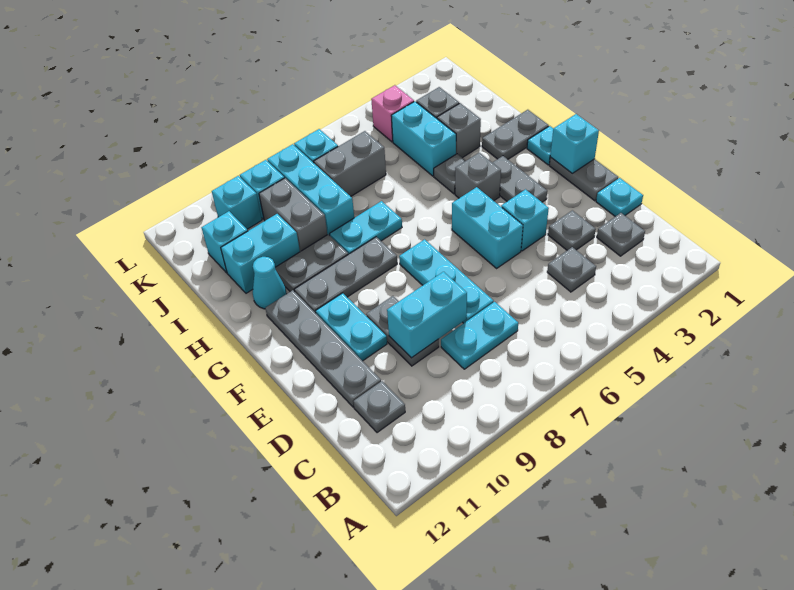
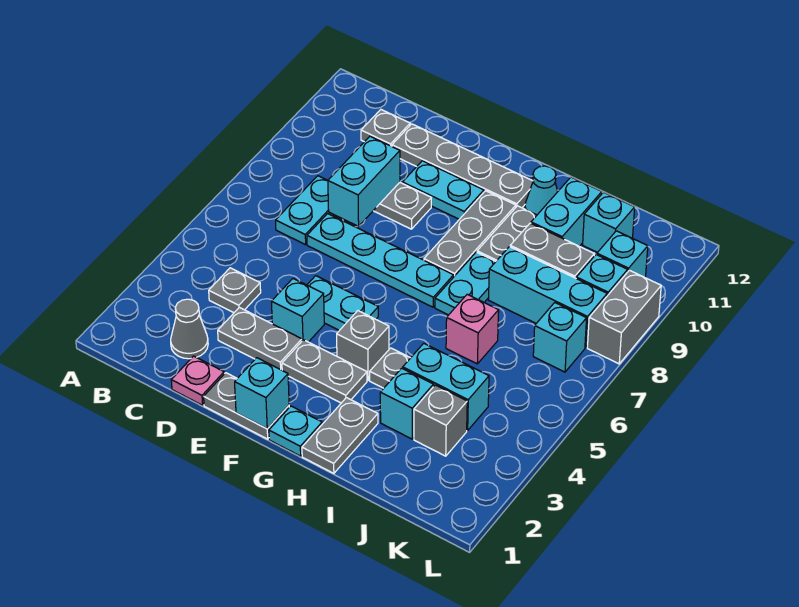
grey plate C2 level 1 -> grey cone C2 level 1
cyan plate D1 level 1 -> pink plate D1 level 1
grey plate D3 level 1 -> grey plate D3:E3 level 1
cyan plate D7:F7 level 1 -> cyan plate D7:G7 level 1
cyan brick E5:F5 level 1 -> cyan plate E5:F5 level 1
grey brick I3 level 1 -> cyan brick I3 level 1
grey brick J6:J7 level 1 -> grey brick L8:L9 level 1
pink brick K4 level 1 -> pink brick I6 level 1

